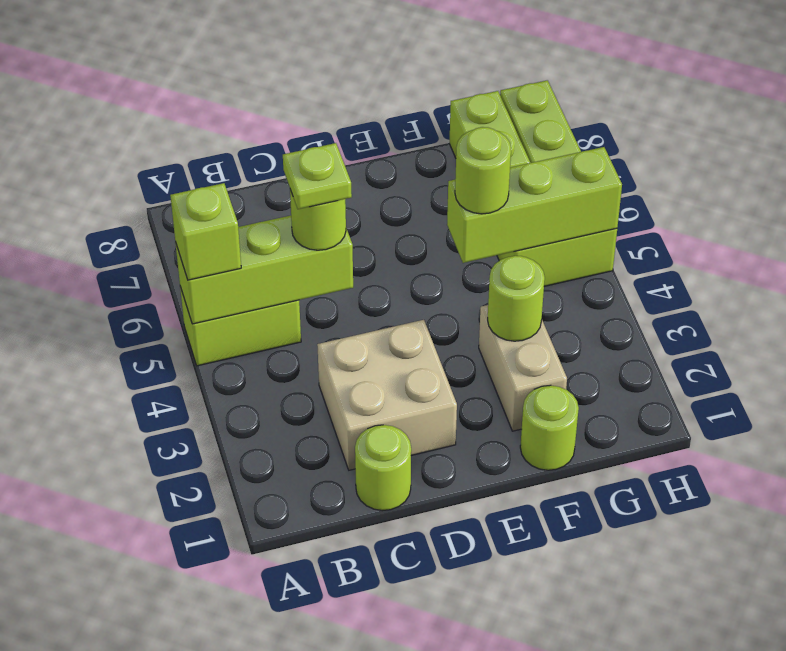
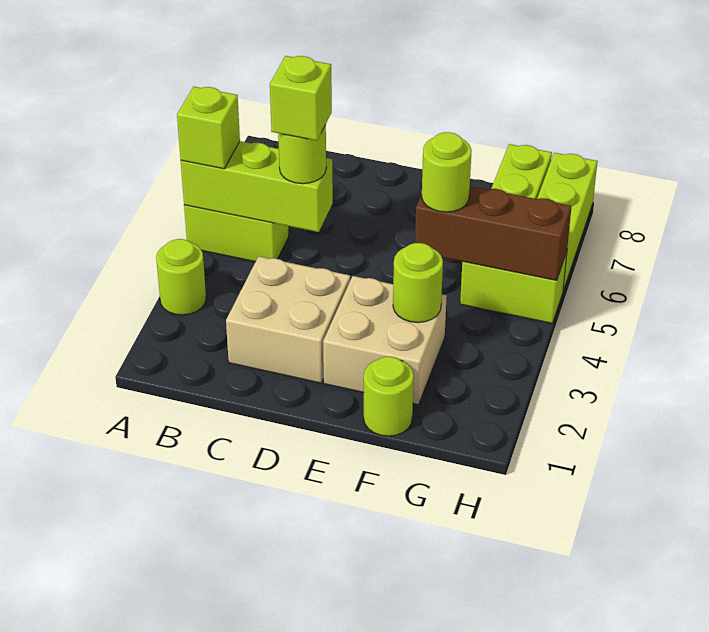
lime round brick C1 level 1 -> lime round brick A3 level 1
lime plate C5 level 4 -> lime brick C5 level 4
tan brick F2:F3 level 1 -> tan brick E2:F3 level 1
lime brick F5:H5 level 2 -> brown brick F5:H5 level 2

